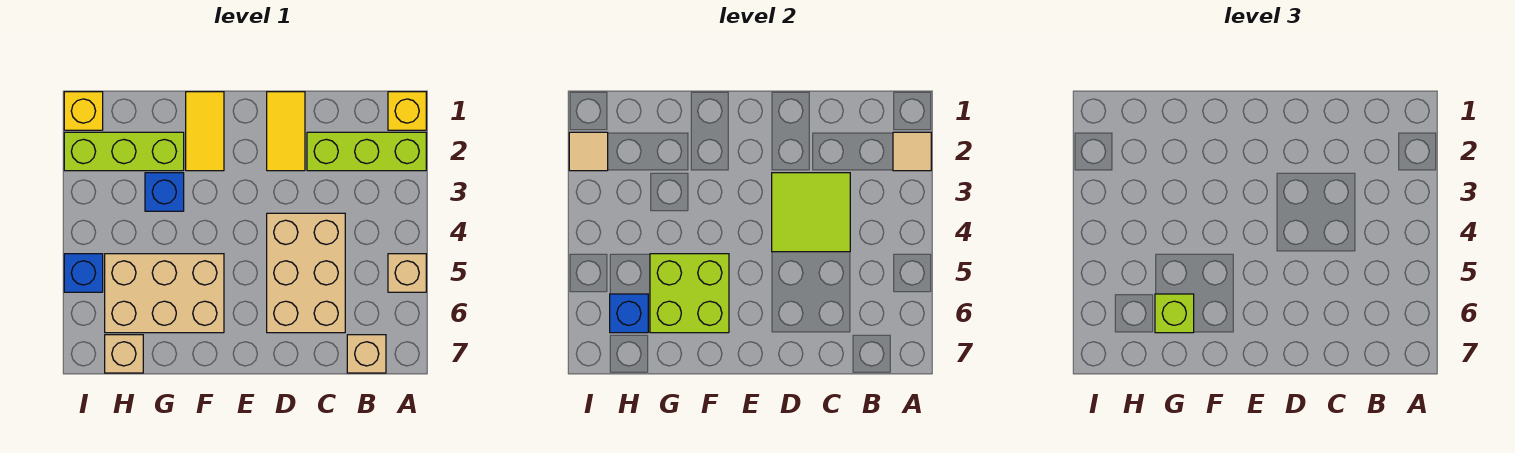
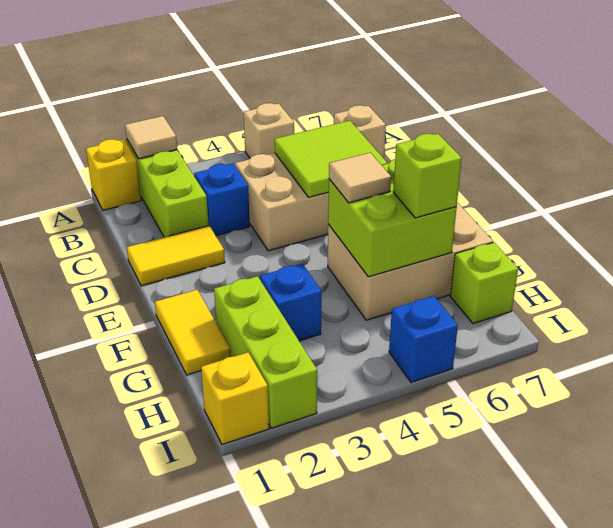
lime tile C3:D4 level 2 -> lime tile C5:D6 level 2
yellow tile F1:F2 level 1 -> yellow tile F1:G1 level 1
tan brick F5:H6 level 1 -> tan brick F5:G7 level 1
blue brick H6 level 2 -> blue brick C3 level 1
tan brick H7 level 1 -> lime brick H7 level 1
tan tile I2 level 2 -> tan tile F5 level 3

